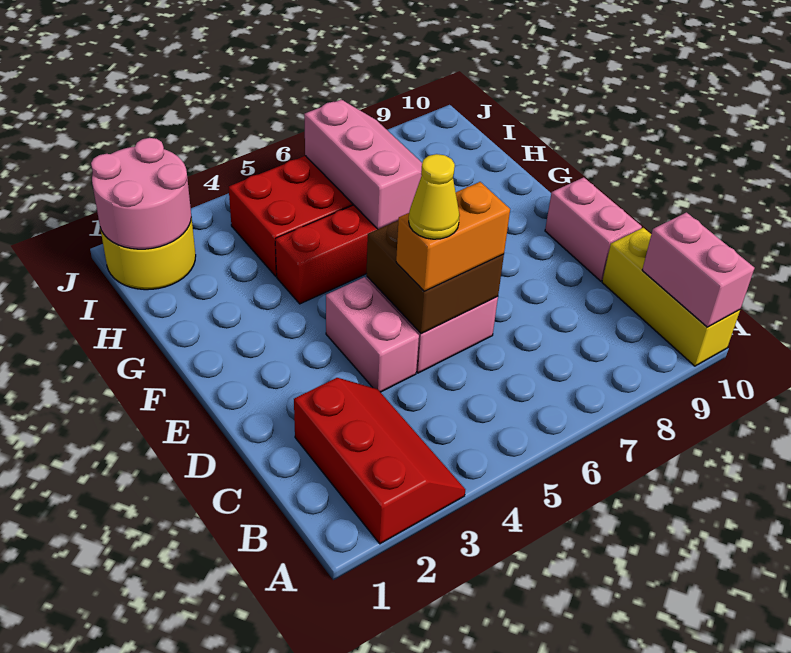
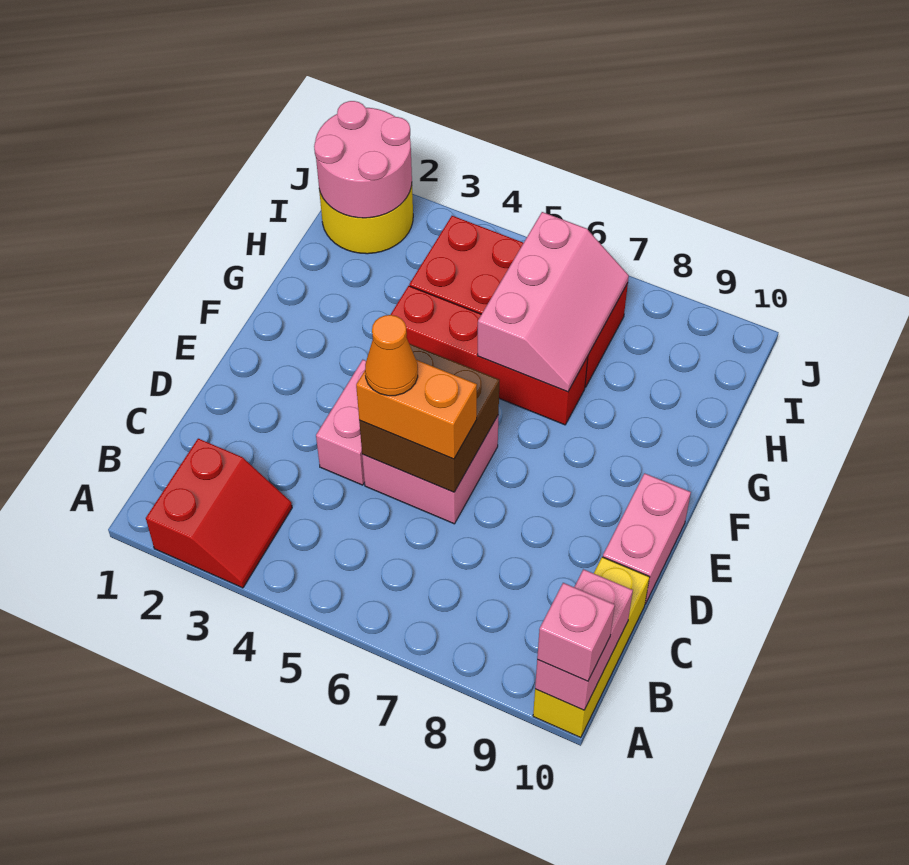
red slope A2:C3 level 1 top 2 -> red slope A2:B3 level 1 top 2
none -> pink brick A10 level 3
yellow cone D5 level 4 -> orange cone D5 level 4

